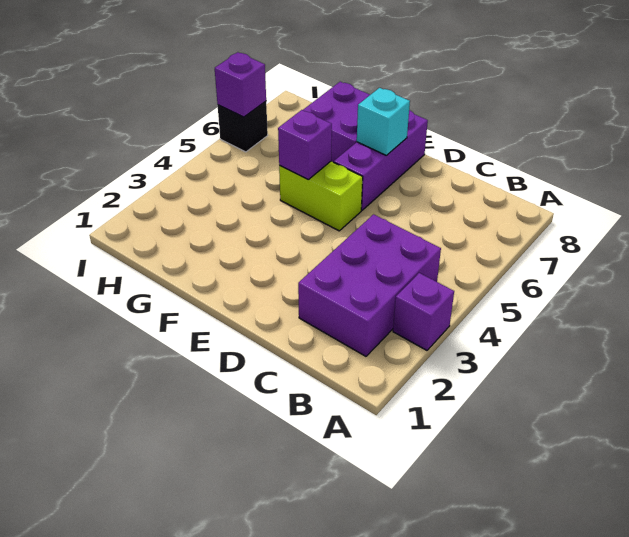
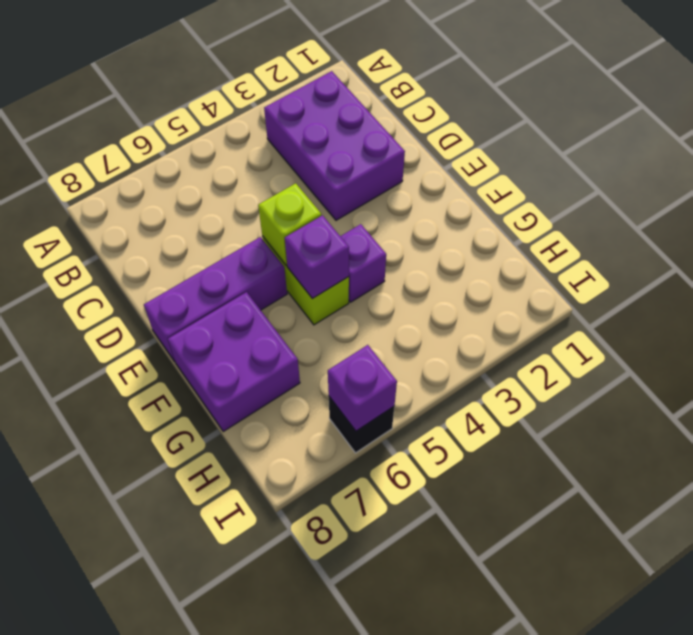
purple brick A3 level 1 -> purple brick F4 level 1
purple brick B2:C4 level 1 -> purple brick B2:D3 level 1
none -> lime brick E5 level 2
cyan brick E7 level 2 -> none

